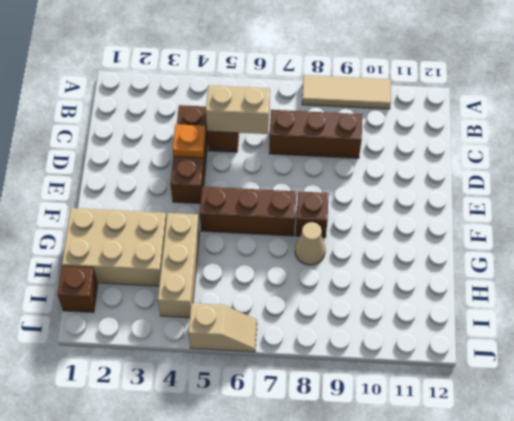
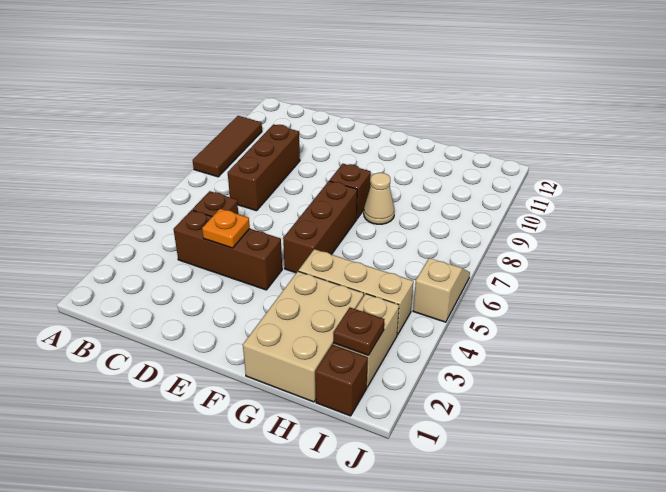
tan tile A8:A10 level 1 -> brown tile A8:A10 level 1
tan brick C5:C6 level 2 -> tan brick I2:I3 level 1
none -> brown plate I2 level 2

